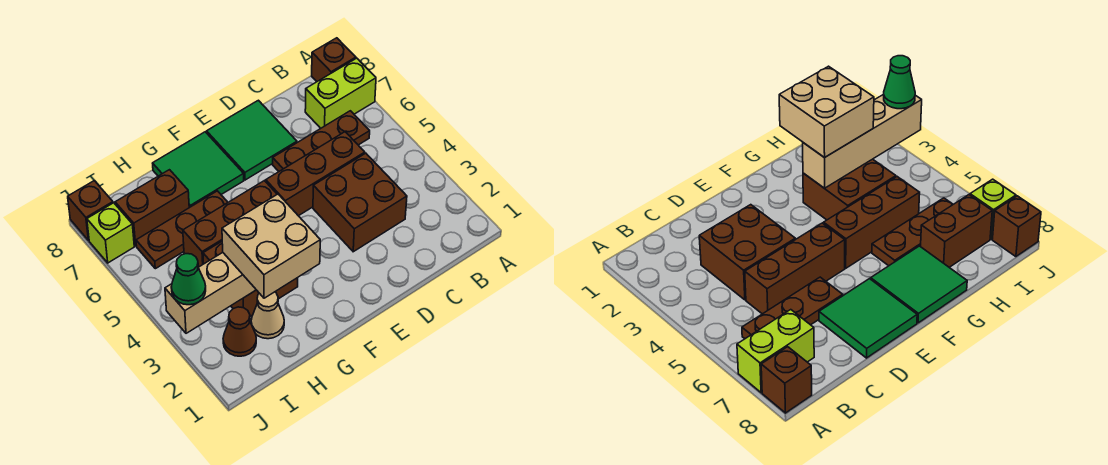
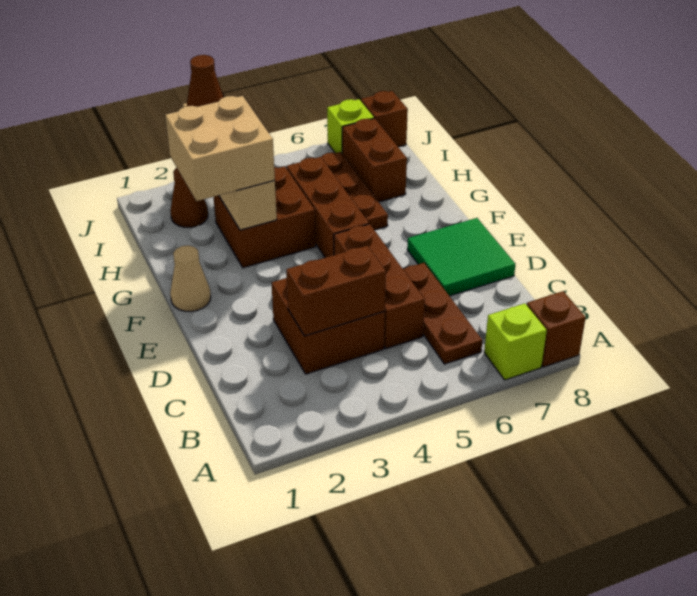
lime brick A7:B7 level 1 -> lime brick A7 level 1
none -> brown brick C3:C4 level 2
green tile F7:G8 level 1 -> none
tan cone H2 level 1 -> tan cone F1 level 1
green cone J3 level 3 -> brown cone J3 level 3

